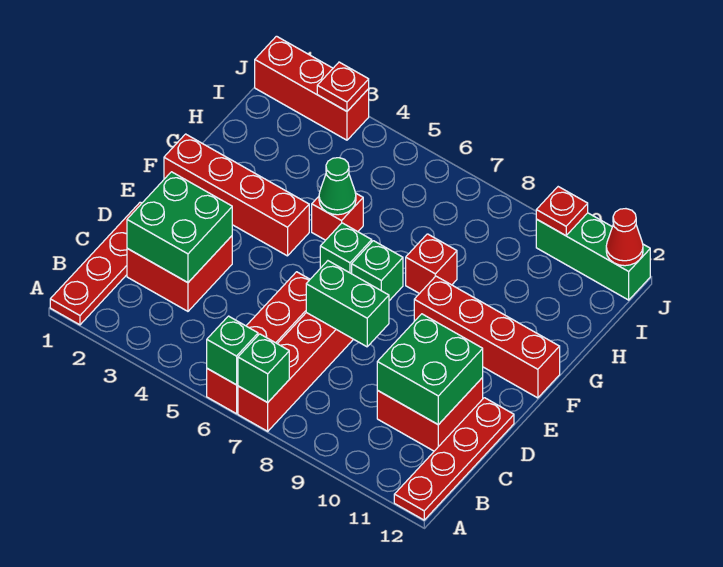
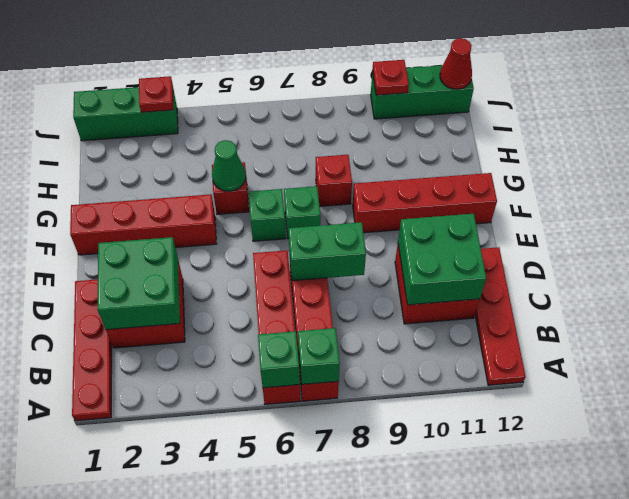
red brick J1:J3 level 1 -> green brick J1:J3 level 1

